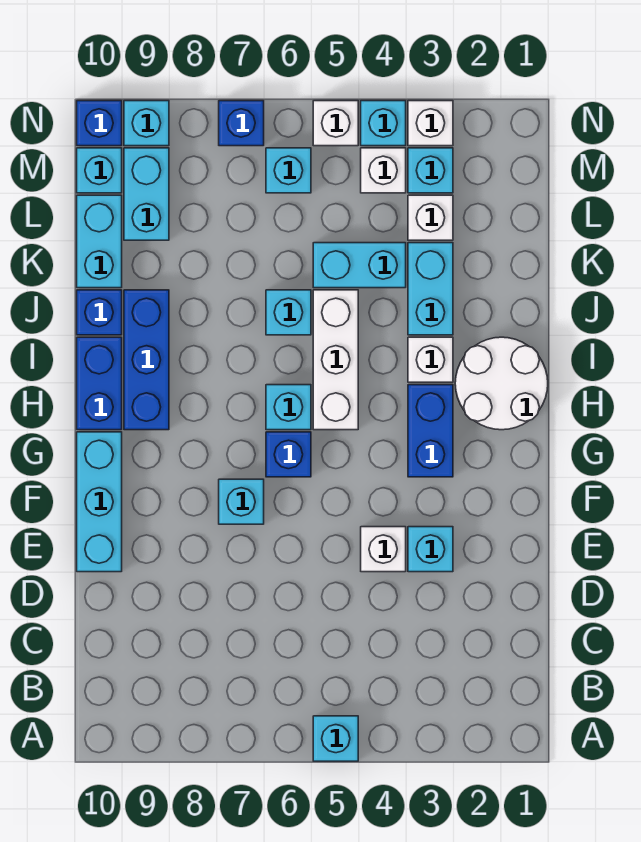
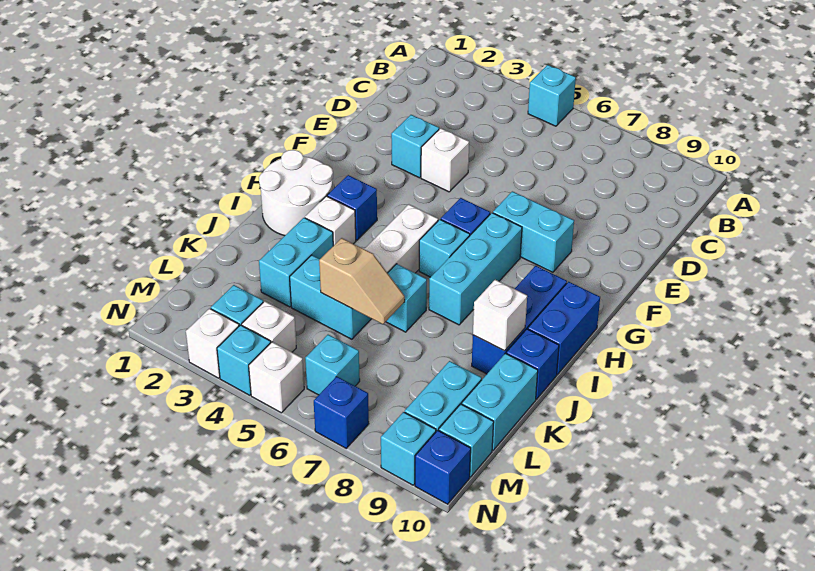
cyan brick E10:G10 level 1 -> cyan brick G7:I7 level 1
cyan brick F7 level 1 -> cyan brick F7:F8 level 1
blue brick G3:H3 level 1 -> blue brick H3 level 1
none -> tan slope K5:K6 level 2 top 5
white brick L3 level 1 -> white brick J9 level 2

